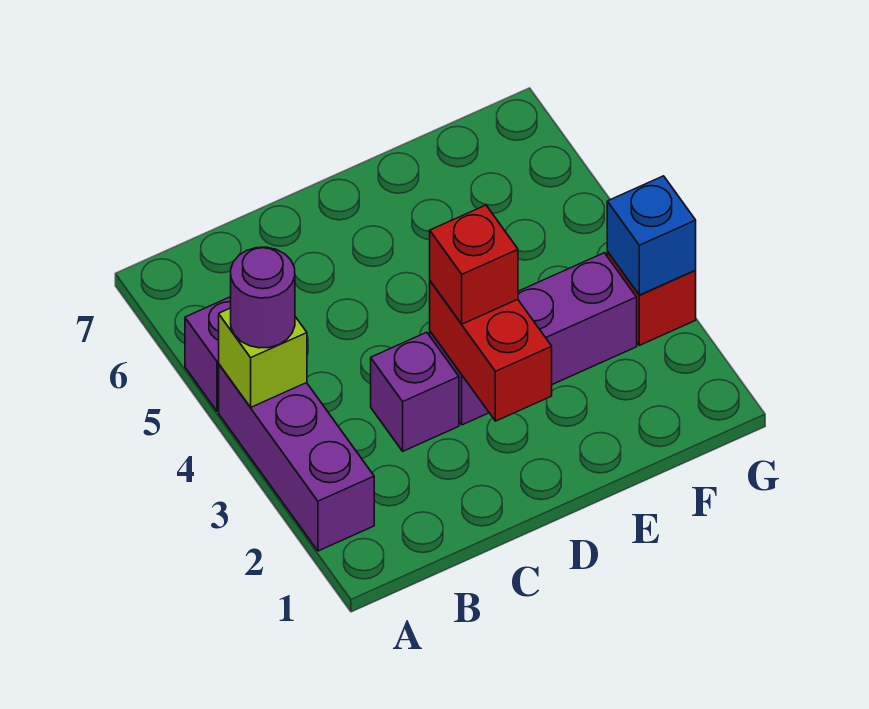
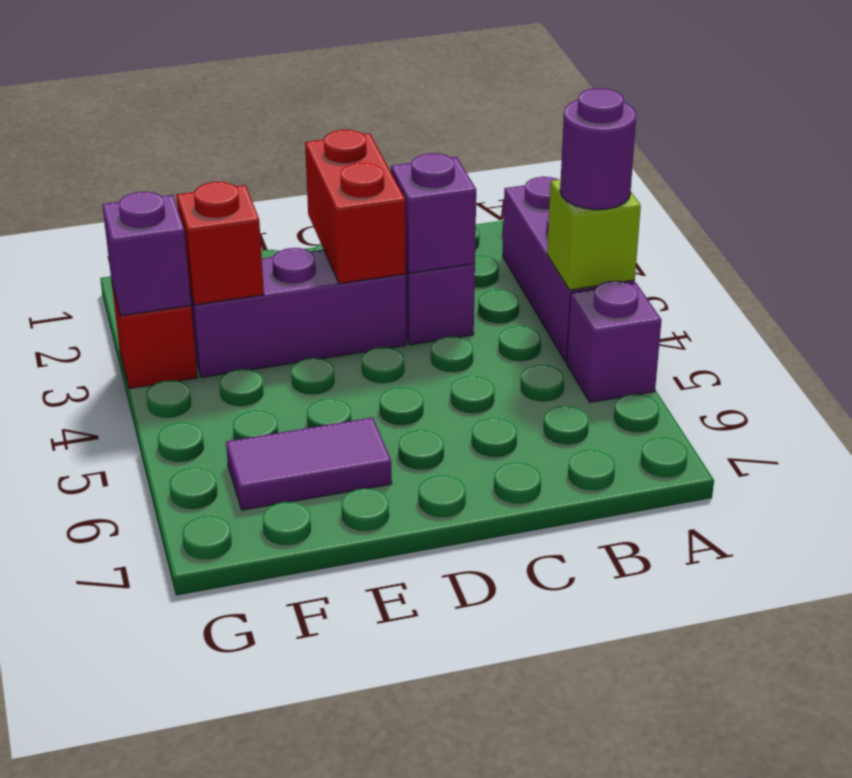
none -> purple brick C3 level 2
red brick D3 level 3 -> red brick F3 level 2
none -> purple tile E6:F6 level 1
blue brick G3 level 2 -> purple brick G3 level 2

